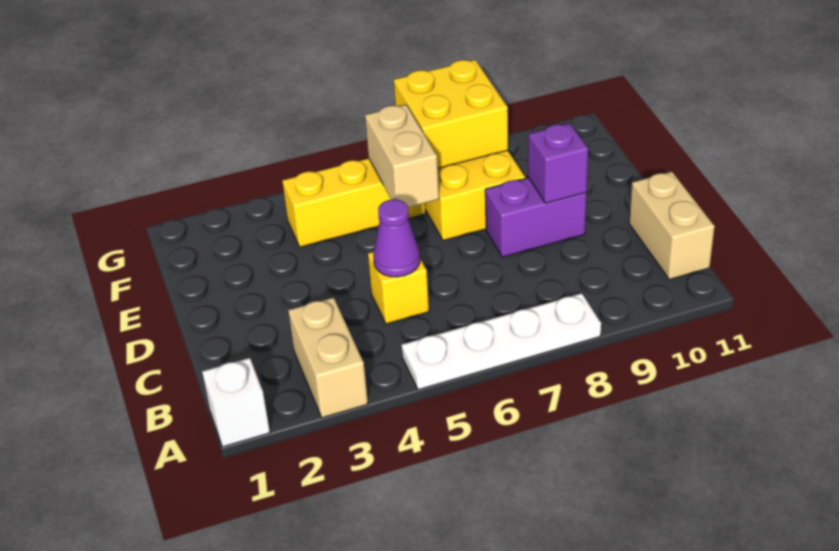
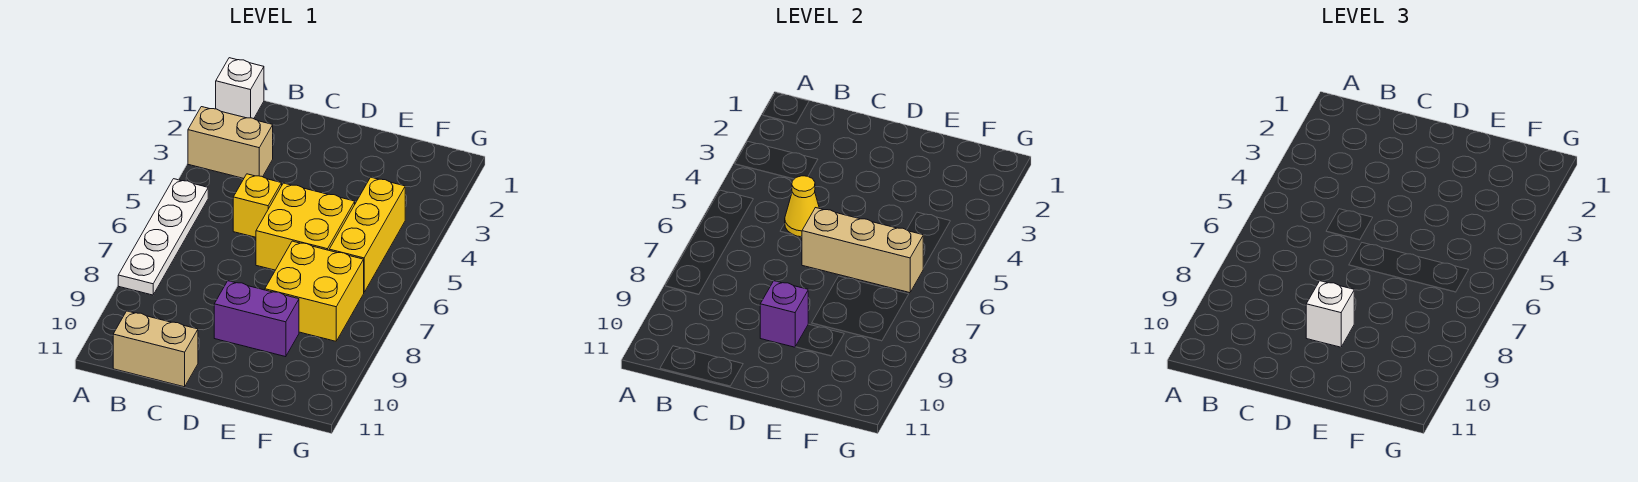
purple cone C5 level 2 -> yellow cone C5 level 2
purple brick D8:D9 level 1 -> purple brick D9:E9 level 1
none -> white brick D9 level 3
tan brick E6:F6 level 2 -> tan brick D6:F6 level 2
yellow brick F7:G8 level 2 -> yellow brick D5:E6 level 1

